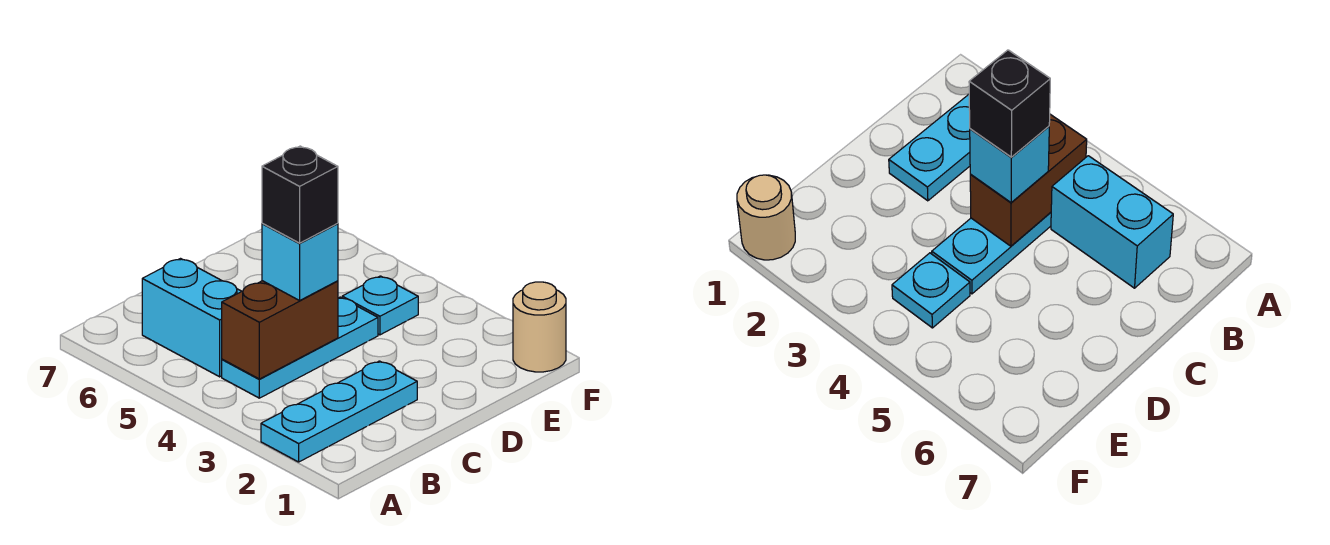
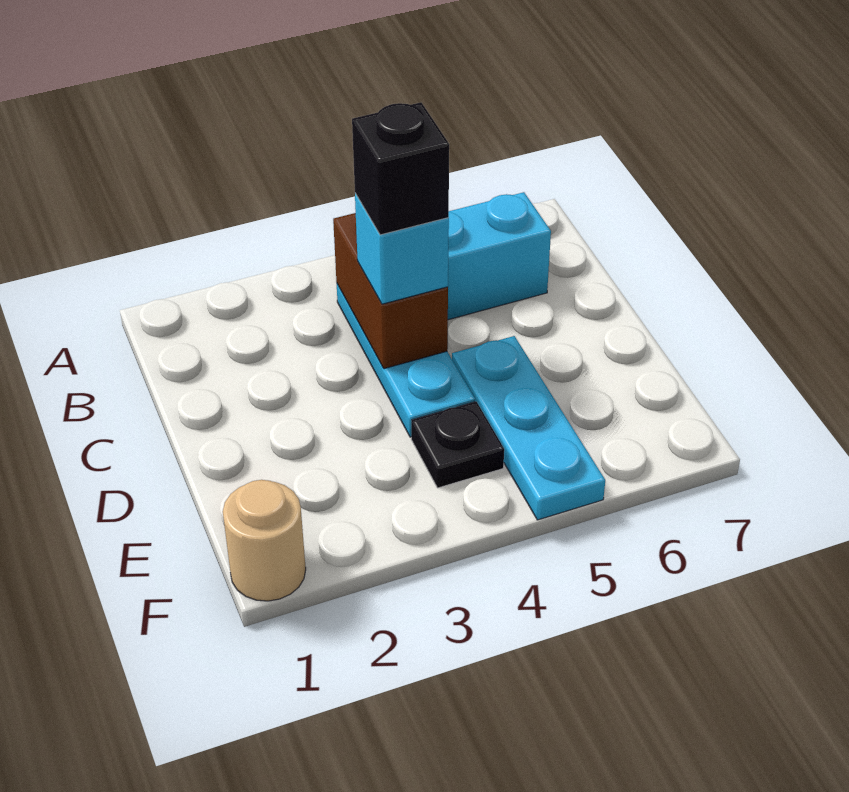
cyan plate A2:C2 level 1 -> cyan plate D5:F5 level 1
cyan plate E4 level 1 -> black plate E4 level 1

